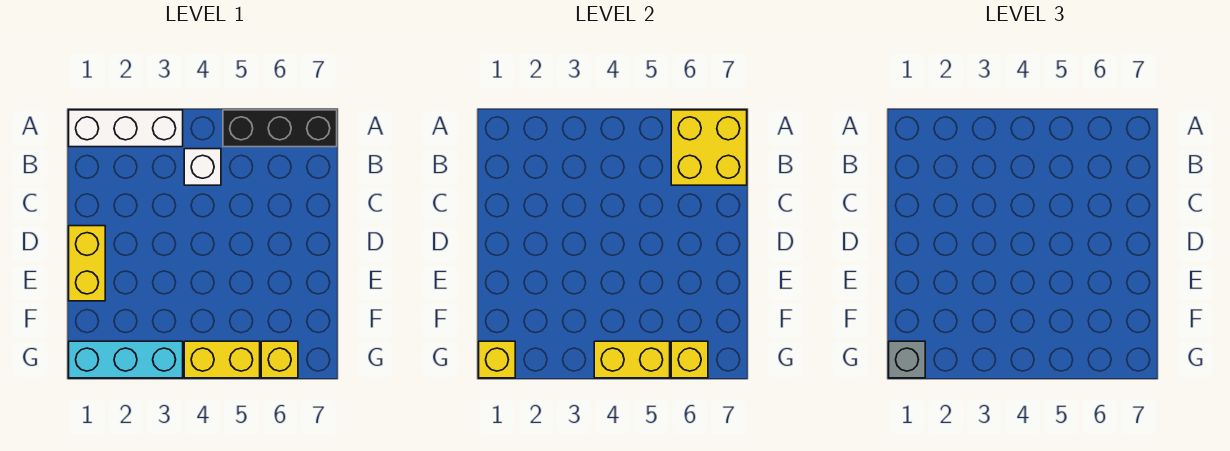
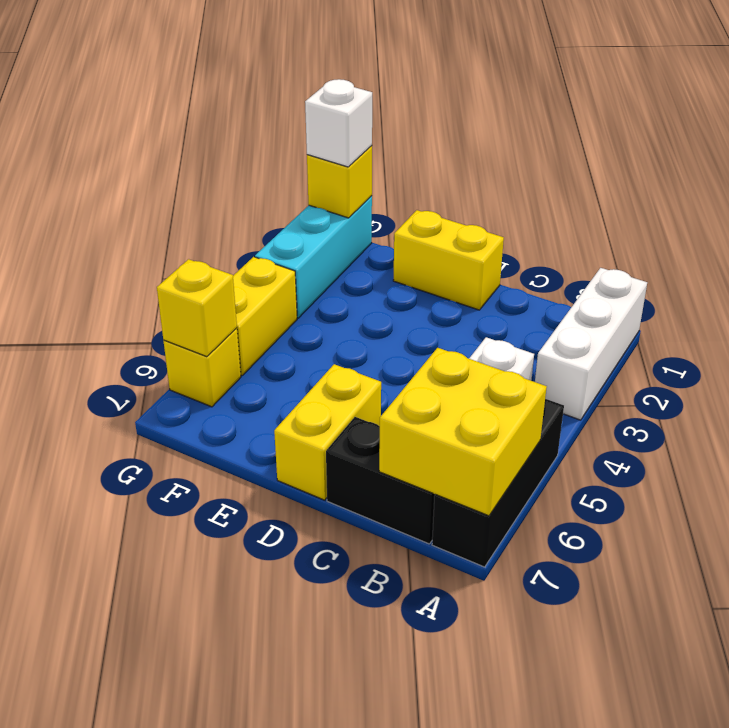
none -> black brick B7:C7 level 1
grey brick G1 level 3 -> white brick G1 level 3
yellow brick G4:G5 level 2 -> yellow brick D6:D7 level 1

